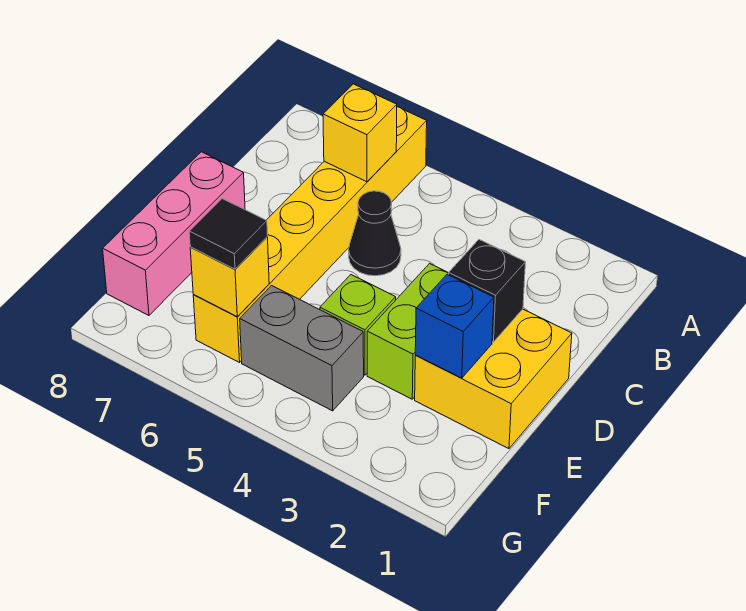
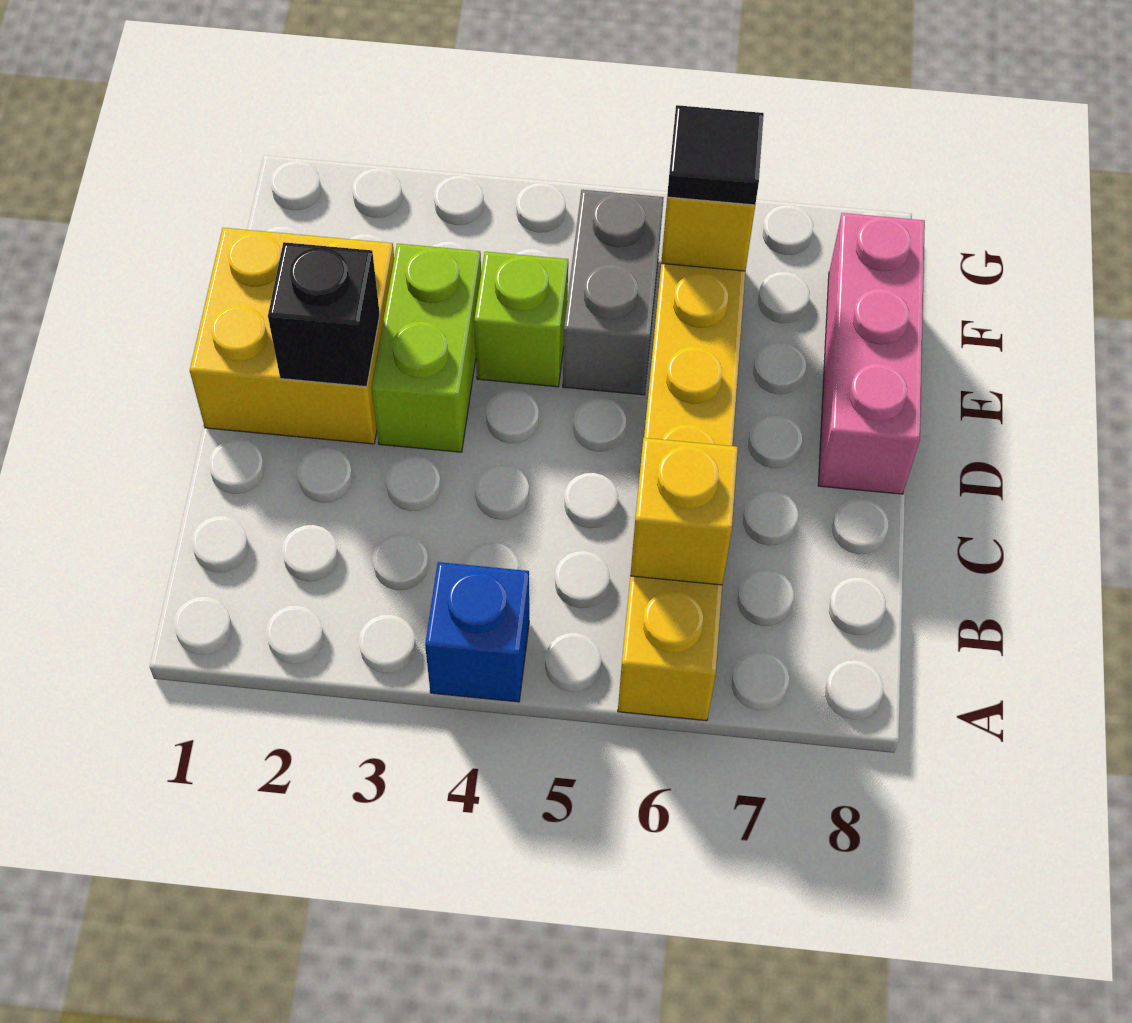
black cone C5 level 1 -> none
blue brick E2 level 2 -> blue brick A4 level 1
grey brick F4:F5 level 1 -> grey brick E5:F5 level 1

